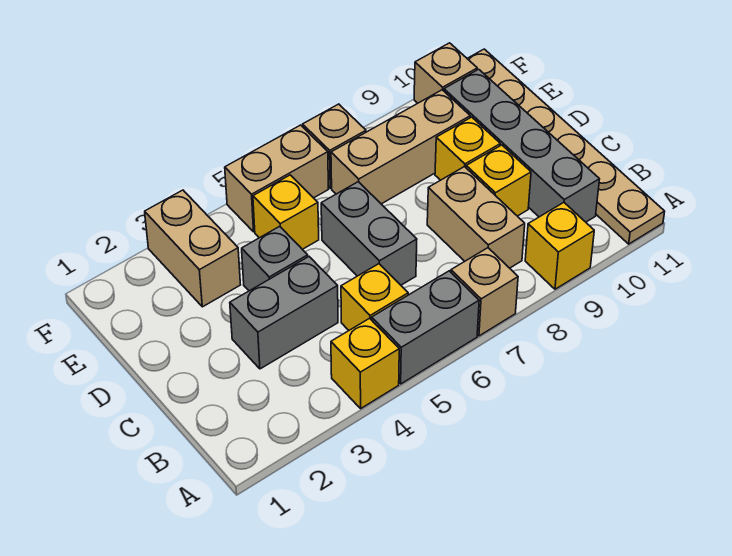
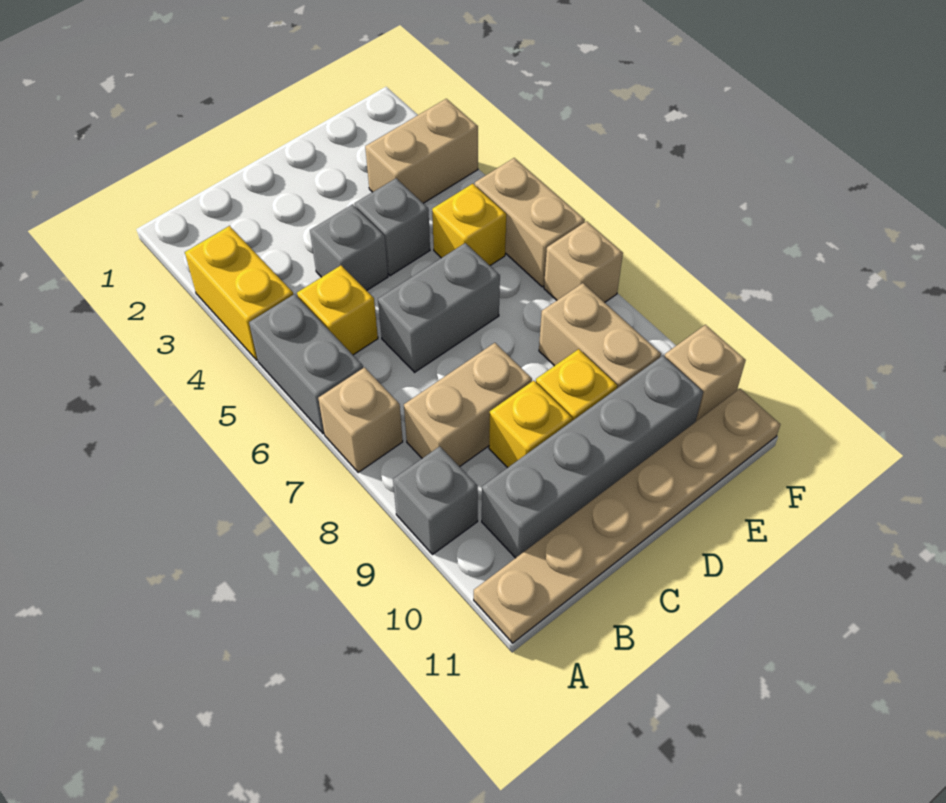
yellow brick A4 level 1 -> yellow brick A3:A4 level 1
yellow brick A9 level 1 -> grey brick A9 level 1
grey brick C3:C4 level 1 -> grey brick C4 level 1
tan brick E7:E9 level 1 -> tan brick E8:E9 level 1

